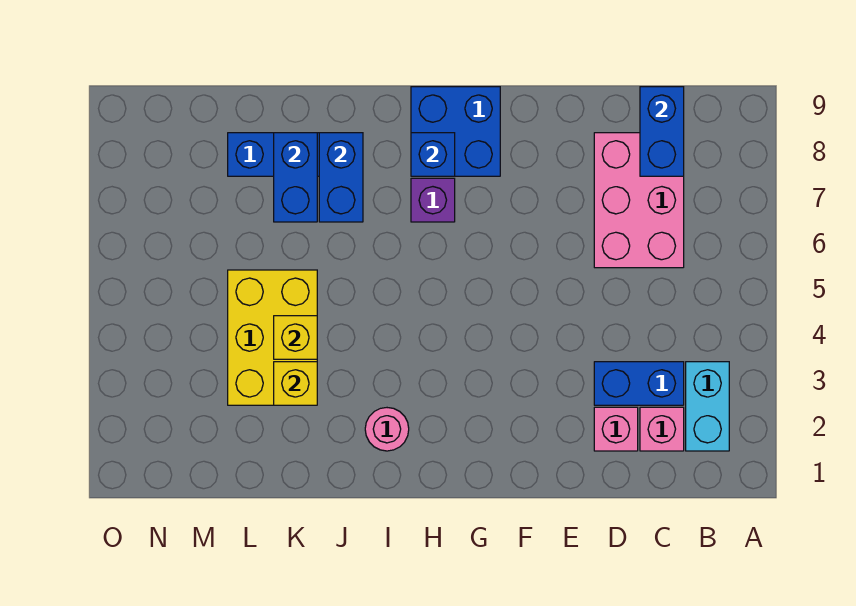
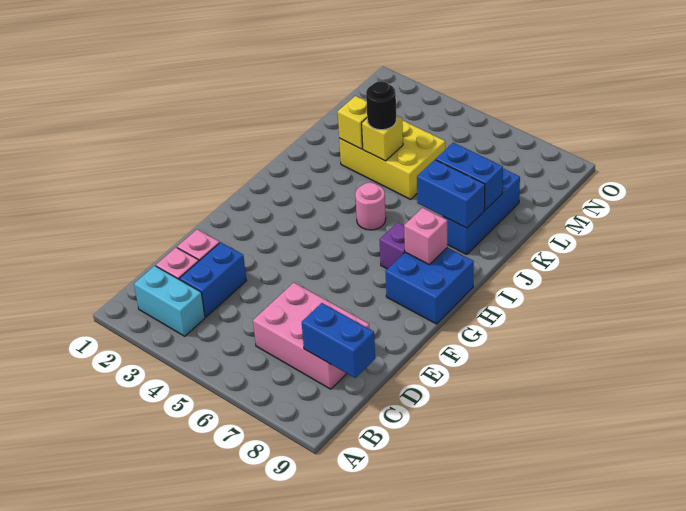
blue brick H8 level 2 -> pink brick H8 level 2
pink round brick I2 level 1 -> pink round brick I5 level 1
none -> black round brick K4 level 3

